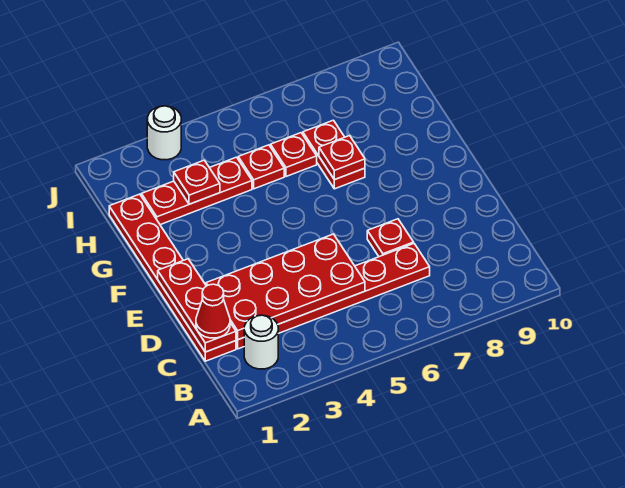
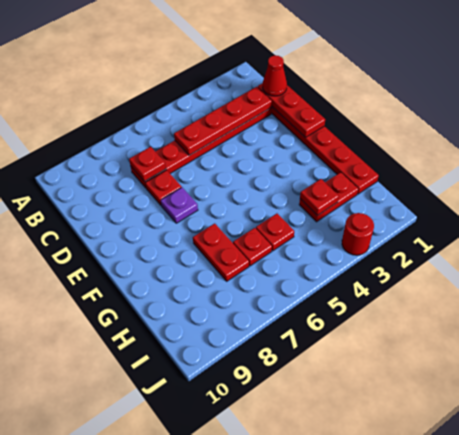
white round brick B2 level 1 -> none
red plate C2:D5 level 2 -> red plate C2:C5 level 2
none -> purple plate E7 level 1
red plate G7 level 2 -> red plate C7 level 2
red plate H2:H4 level 1 -> red plate H2:H3 level 1
white round brick J3 level 1 -> red round brick J3 level 1

